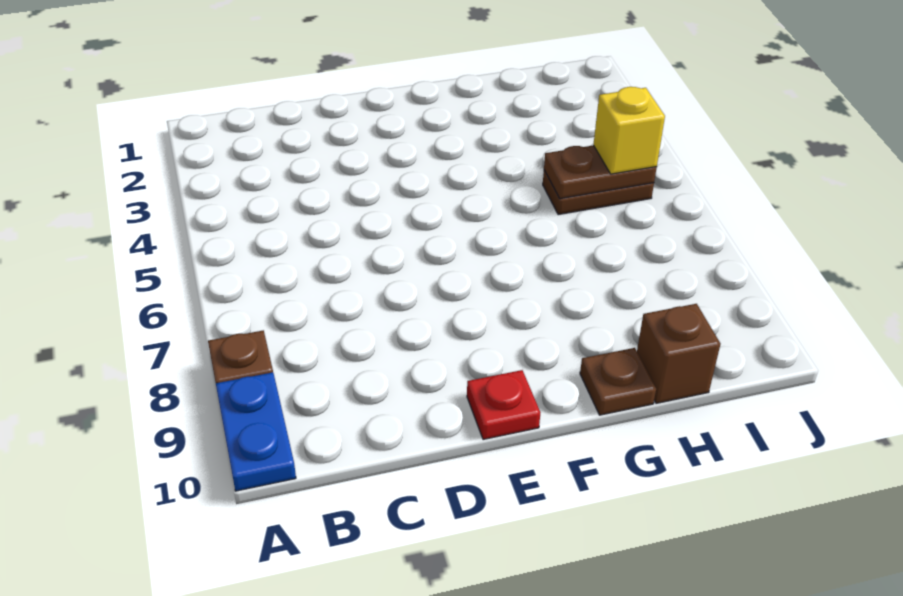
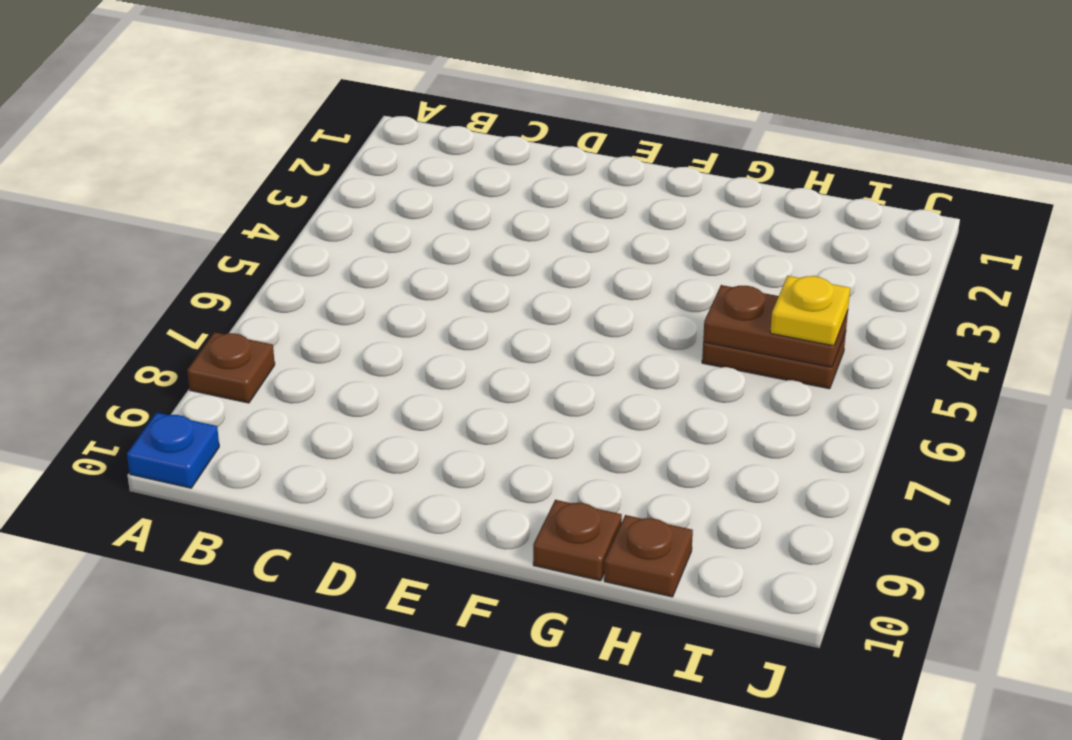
blue plate A9:A10 level 1 -> blue plate A10 level 1
red plate E10 level 1 -> none
brown brick H10 level 1 -> brown plate H10 level 1
yellow brick I5 level 3 -> yellow plate I5 level 3

